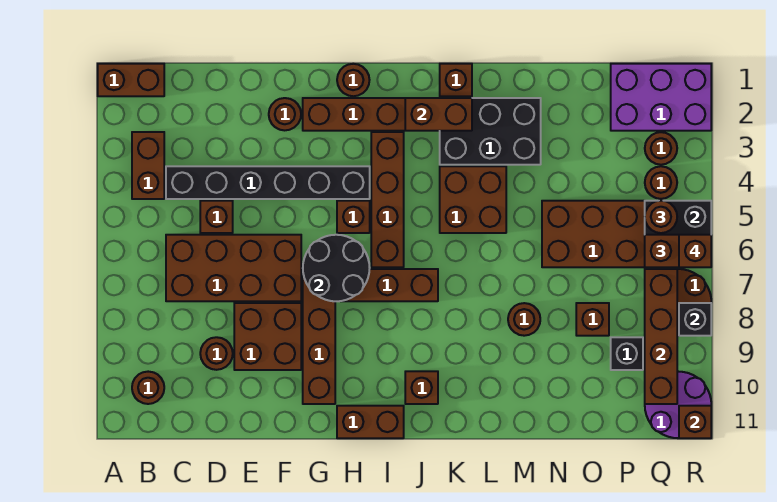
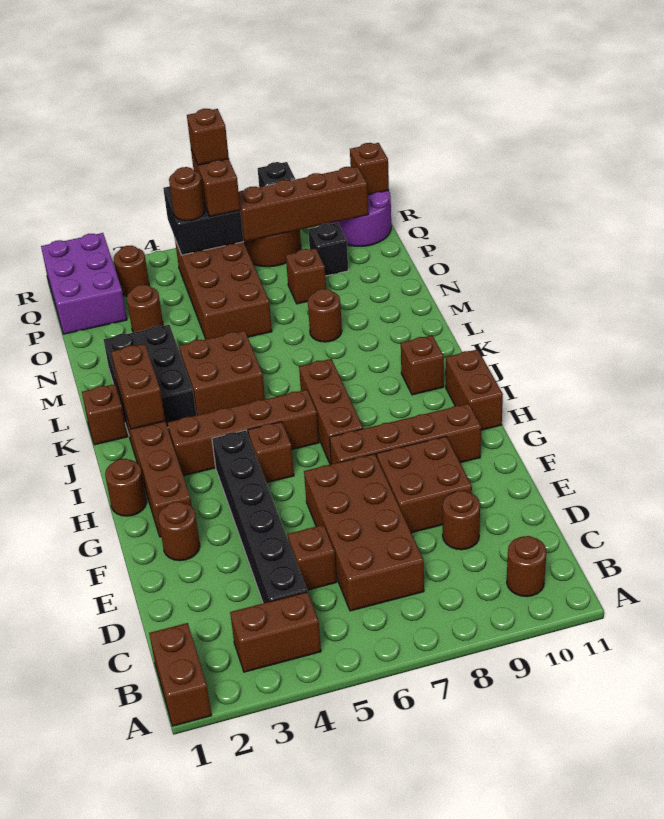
black round brick G6:H7 level 2 -> none
brown round brick Q4 level 1 -> brown round brick O3 level 1

